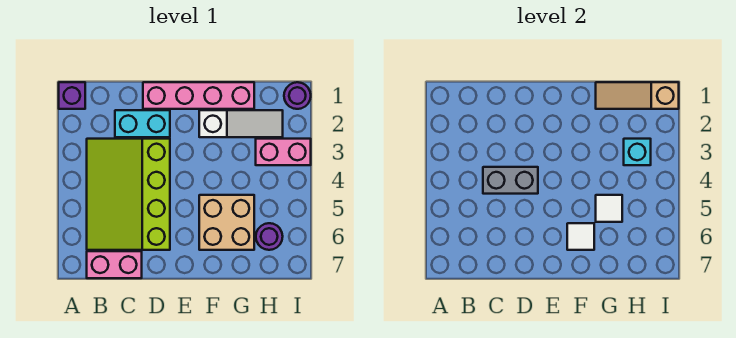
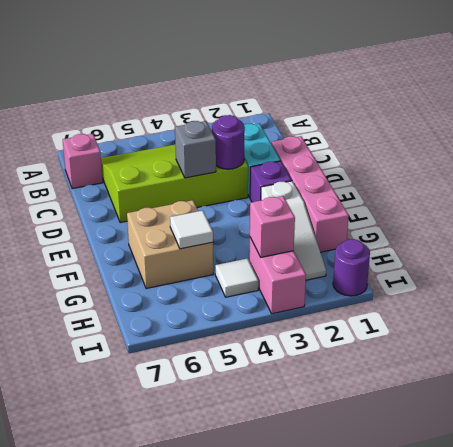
purple brick A1 level 1 -> purple brick E2 level 1
pink brick B7:C7 level 1 -> pink brick B7 level 1
grey brick C4:D4 level 2 -> grey brick D4 level 2
white tile F6 level 2 -> white tile H4 level 1
tan slope G1:I1 level 2 top I -> none
cyan brick H3 level 2 -> pink brick H3 level 2
purple round brick H6 level 1 -> purple round brick D3 level 2

